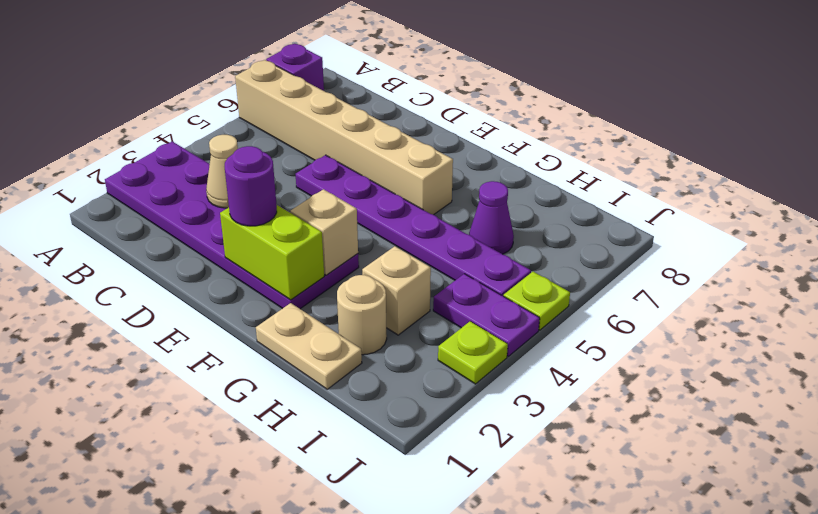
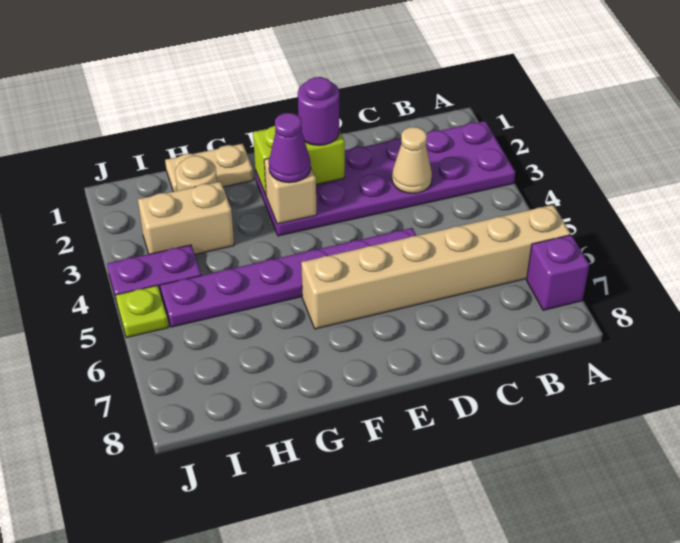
tan brick H3 level 1 -> tan brick H3:I3 level 1
purple cone H6 level 1 -> purple cone F3 level 3
lime plate J3 level 1 -> none

